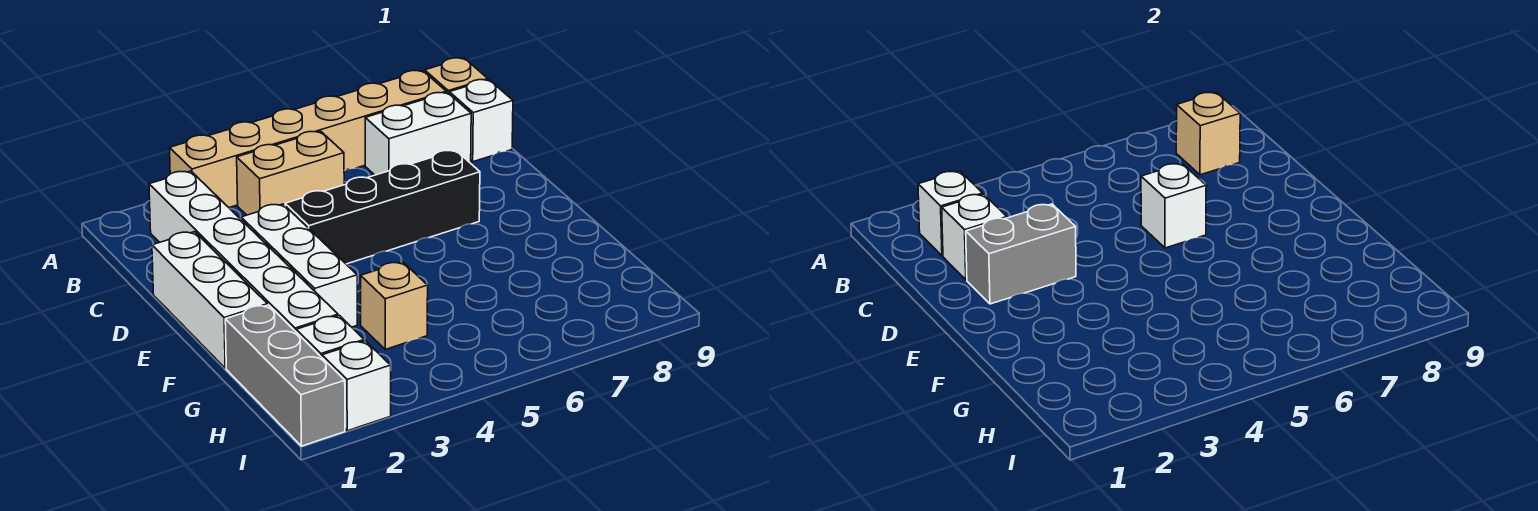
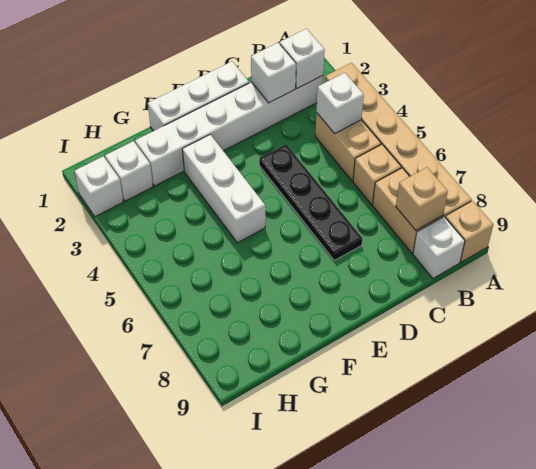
white brick B7:B8 level 1 -> tan brick B7:B8 level 1
grey brick D2:D3 level 2 -> none
white brick D3:F3 level 1 -> white brick F3:F5 level 1
black brick D4:D7 level 1 -> black plate D4:D7 level 1
white brick D6 level 2 -> white brick B4 level 2
grey brick G1:I1 level 1 -> none
tan brick G4 level 1 -> tan brick B6 level 1

